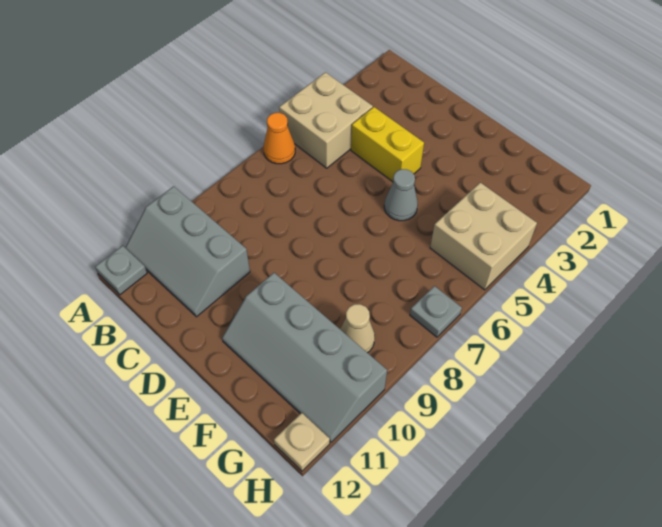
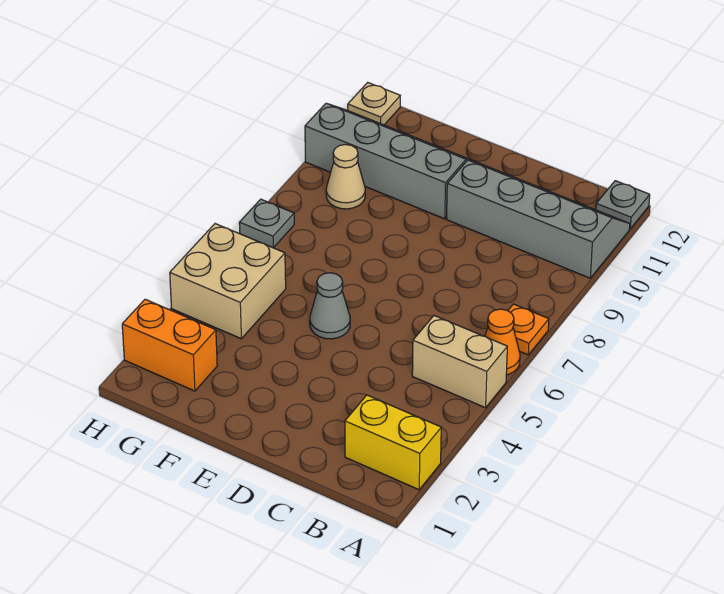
tan brick A4:B5 level 1 -> tan brick A5:B5 level 1
none -> orange plate A7 level 1
grey slope A10:C11 level 1 top 10 -> grey slope A10:D11 level 1 top 10
yellow brick C4:D4 level 1 -> yellow brick A2:B2 level 1
none -> orange brick G2:H2 level 1

